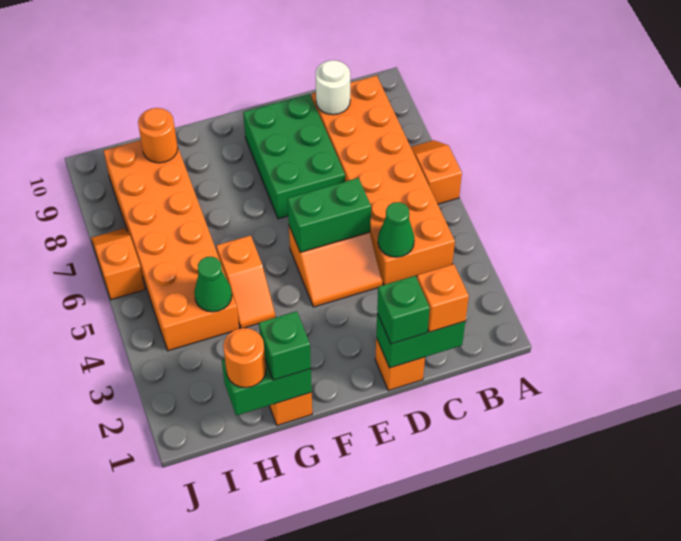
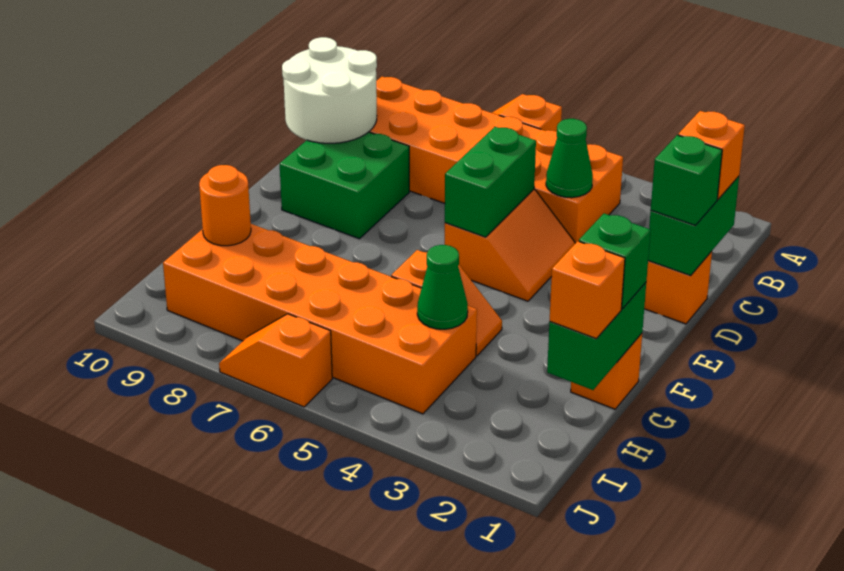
white round brick C9 level 2 -> white round brick C9:D10 level 2
green brick D7:E9 level 1 -> green brick D8:E9 level 1
orange round brick H1 level 3 -> orange brick H1 level 3

